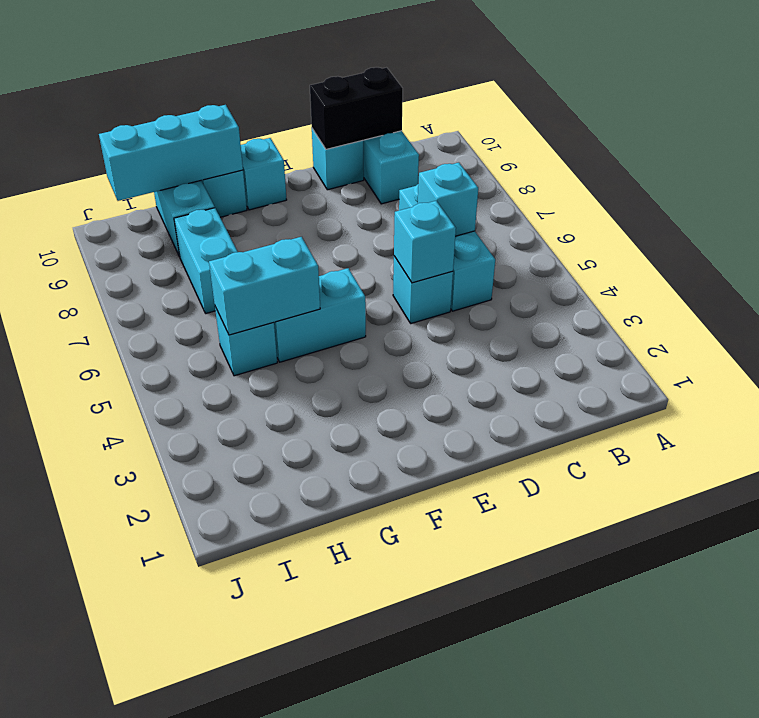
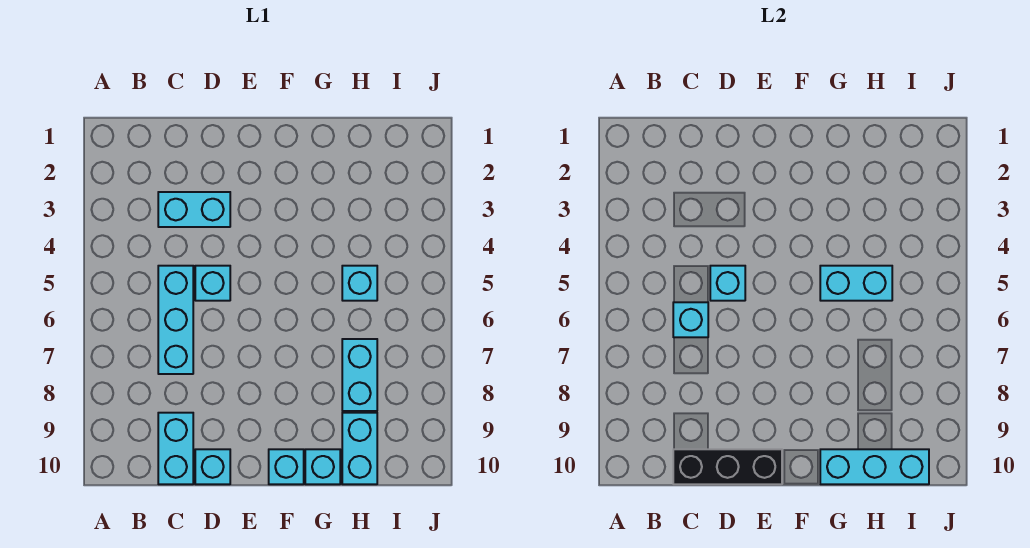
black brick C10:D10 level 2 -> black brick C10:E10 level 2
cyan brick F5:G5 level 1 -> cyan brick C3:D3 level 1

